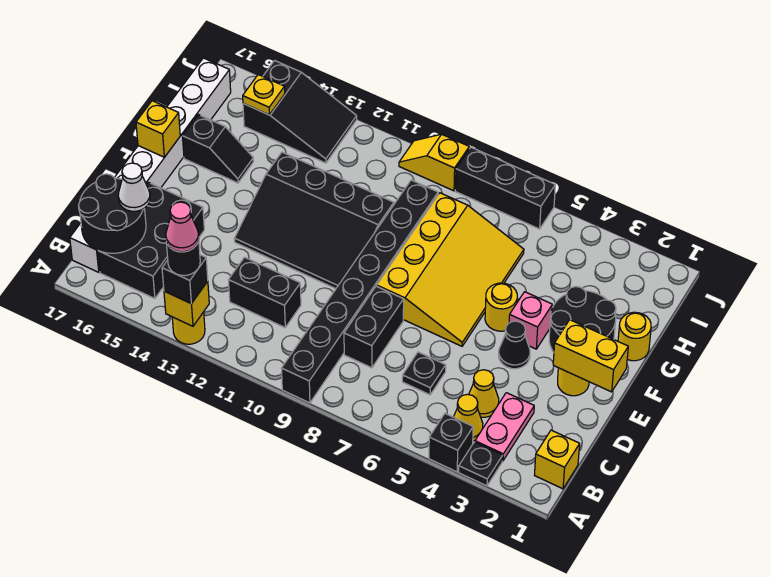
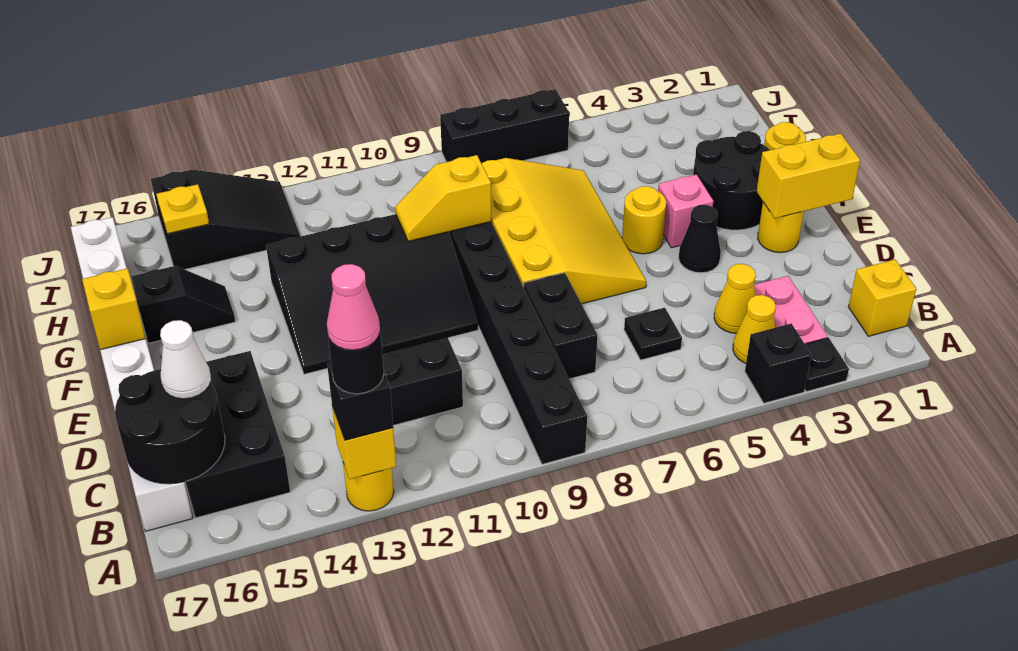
yellow slope J9:J10 level 1 top 9 -> yellow slope G9:G10 level 2 top 9

